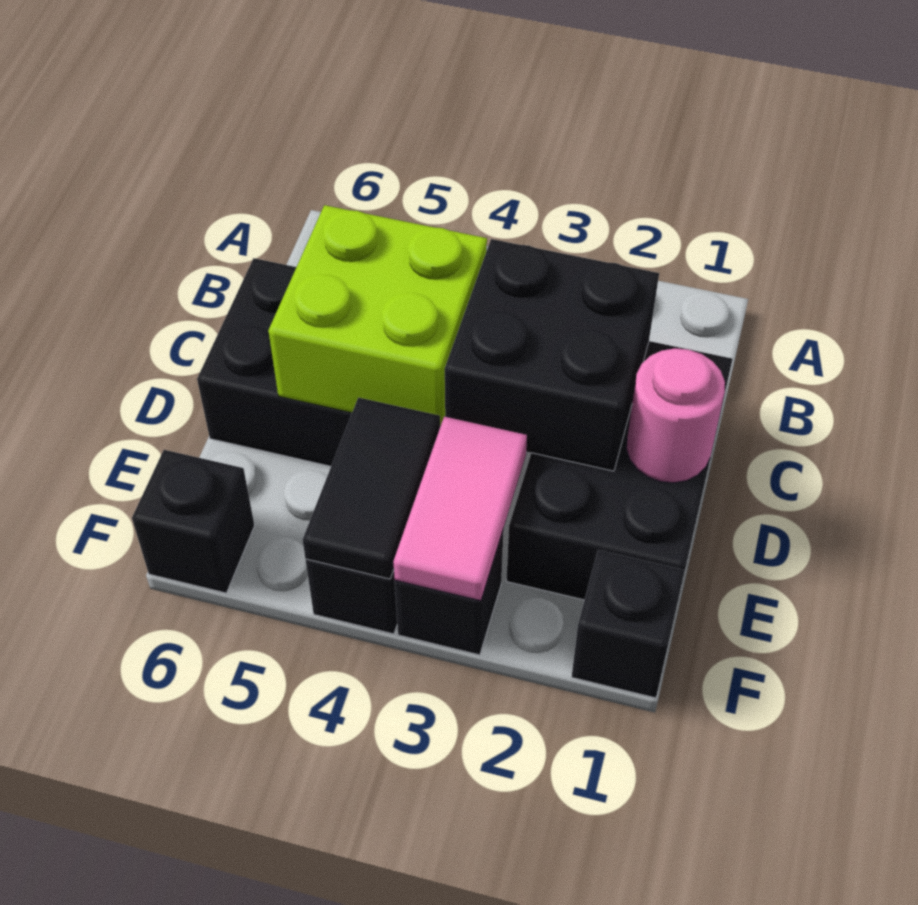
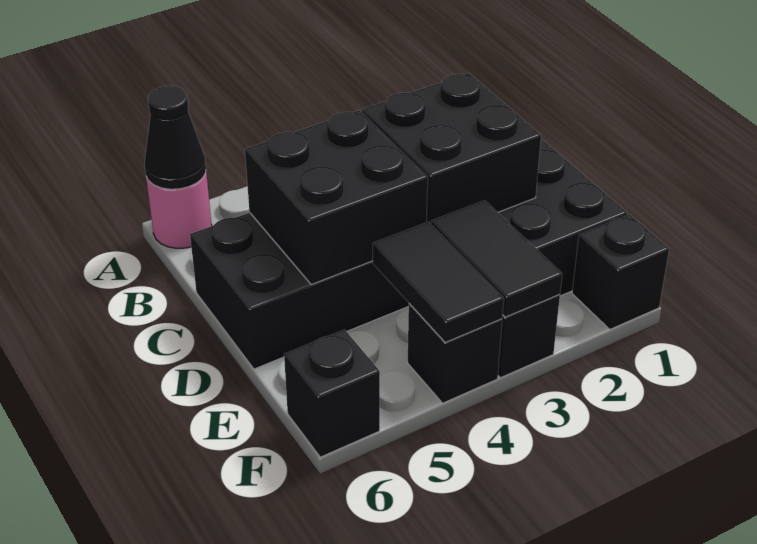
none -> black cone A6 level 2
lime brick C4:D5 level 2 -> black brick C4:D5 level 2
pink round brick D1 level 2 -> pink round brick A6 level 1
pink tile E3:F3 level 2 -> black tile E3:F3 level 2

